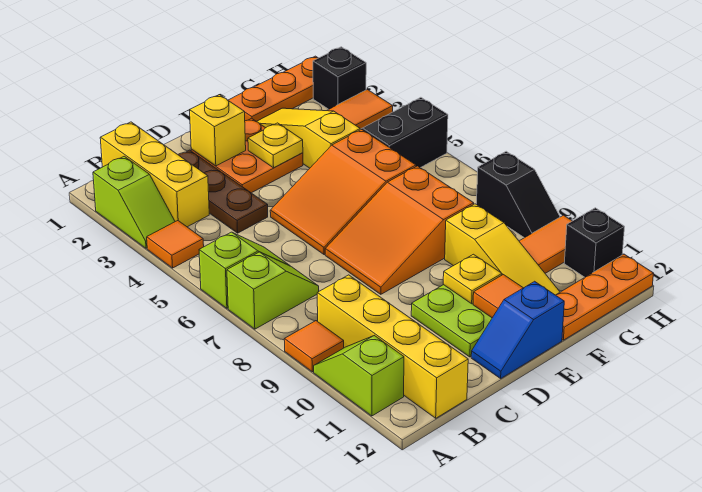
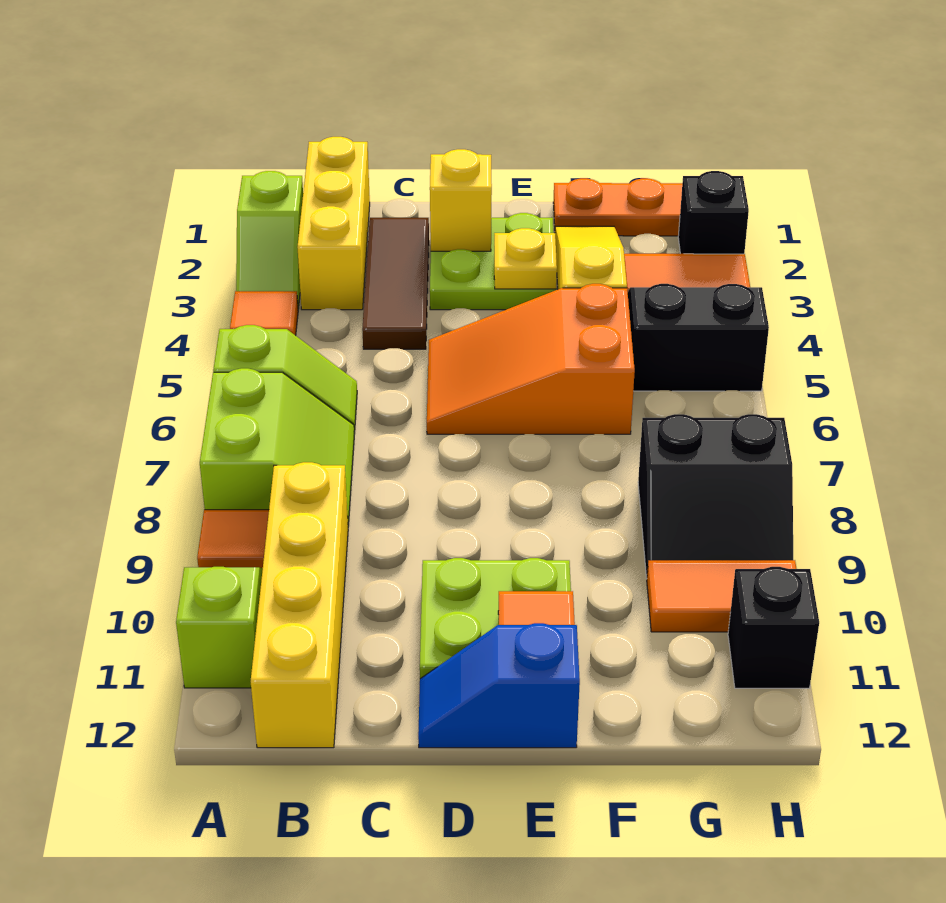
lime slope A7:B7 level 1 top A -> lime slope A7:B8 level 1 top A
brown plate C2:C4 level 1 -> brown tile C2:C4 level 1
orange plate D2:E3 level 1 -> lime plate D2:E3 level 1
orange slope D7:F8 level 1 top F -> none
yellow plate E10 level 2 -> none
yellow slope F9:F11 level 1 top 9 -> none
orange plate F12:H12 level 1 -> none
black slope H8:H9 level 1 top 8 -> black slope G8:H9 level 1 top 8

